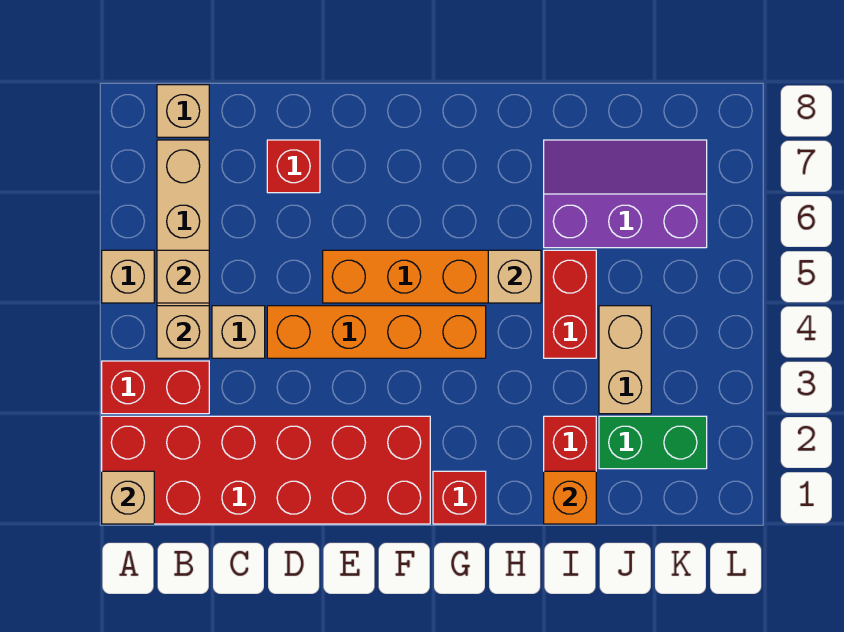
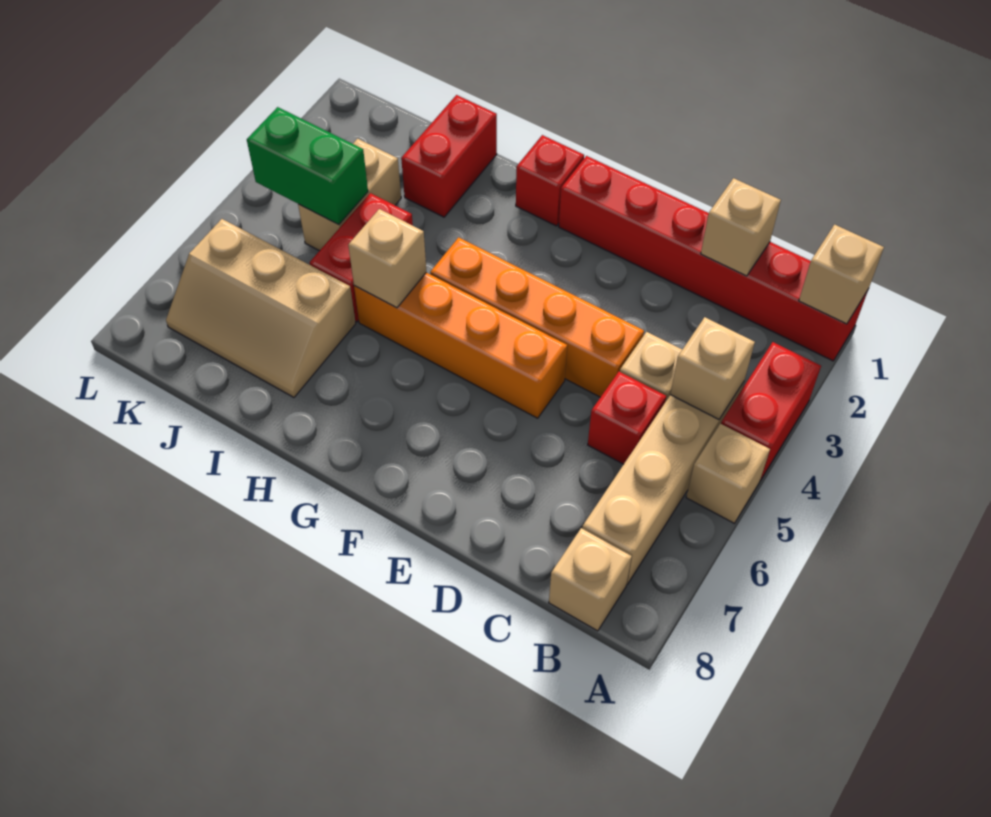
red brick A1:F2 level 1 -> red brick A1:F1 level 1
red brick A3:B3 level 1 -> red brick A3:A4 level 1
tan brick B5 level 2 -> tan brick C1 level 2
red brick D7 level 1 -> red brick C5 level 1
orange brick I1 level 2 -> none
purple slope I6:K7 level 1 top 6 -> tan slope I6:K7 level 1 top 6
green brick J2:K2 level 1 -> green brick J4:K4 level 2

